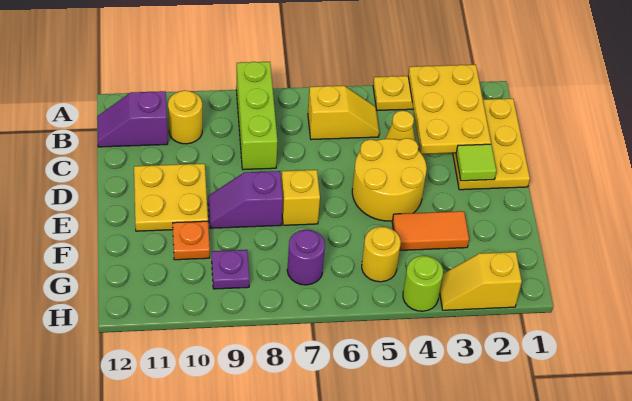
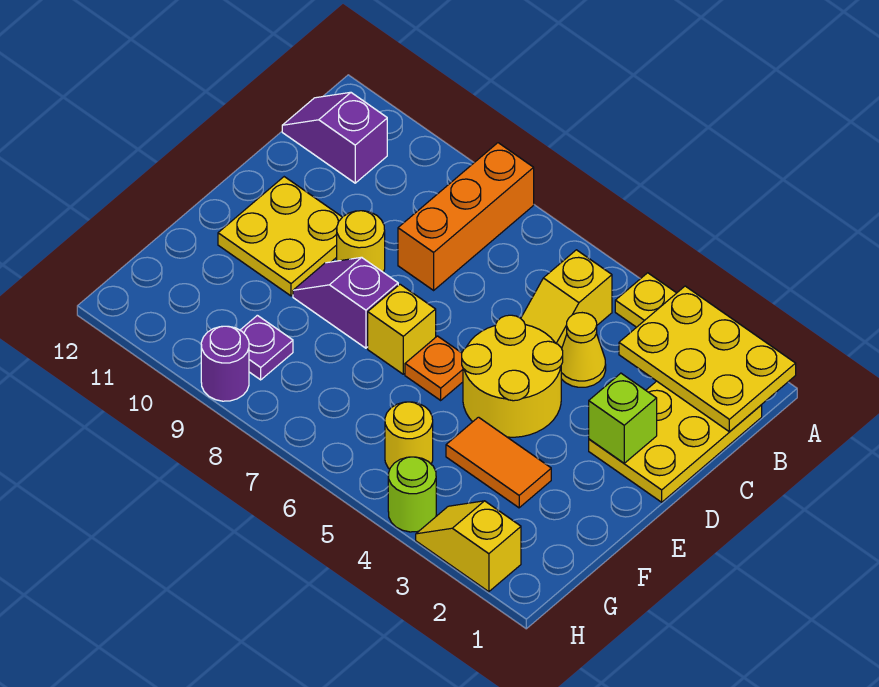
yellow plate A2:C3 level 2 -> yellow plate A1:B3 level 2
lime brick A8:C8 level 1 -> orange brick A8:C8 level 1
yellow slope B5:B6 level 1 top 6 -> yellow slope B5:C5 level 1 top B
yellow round brick B10 level 1 -> yellow round brick D9 level 1
lime tile D2 level 2 -> lime brick D2 level 2
orange plate F10 level 1 -> orange plate E6 level 1
purple round brick G7 level 1 -> purple round brick H9 level 1

